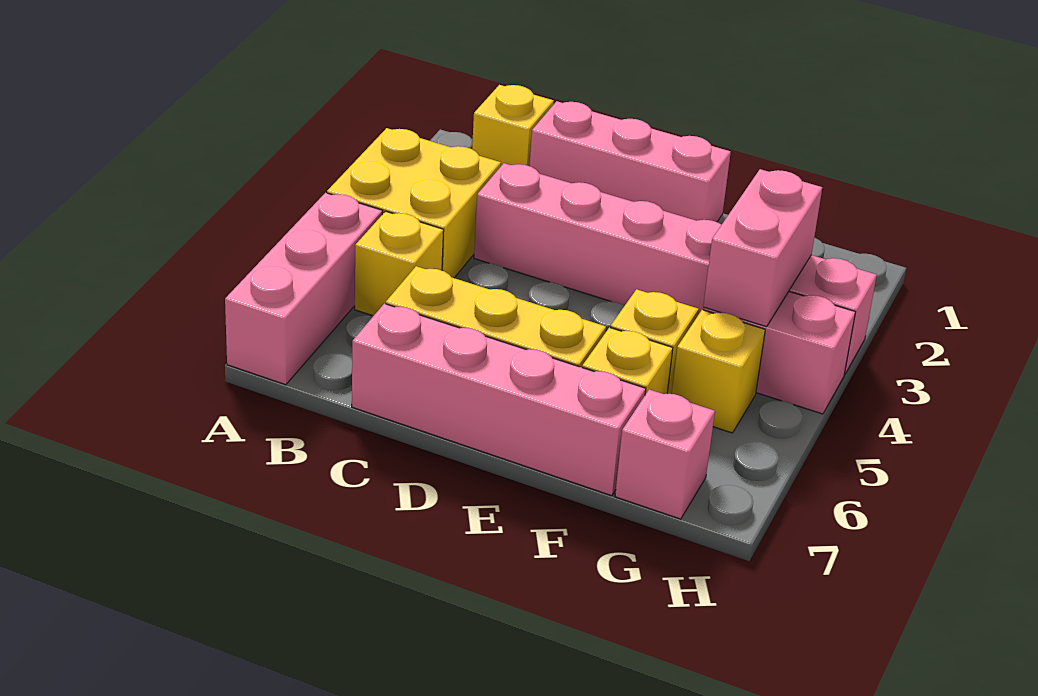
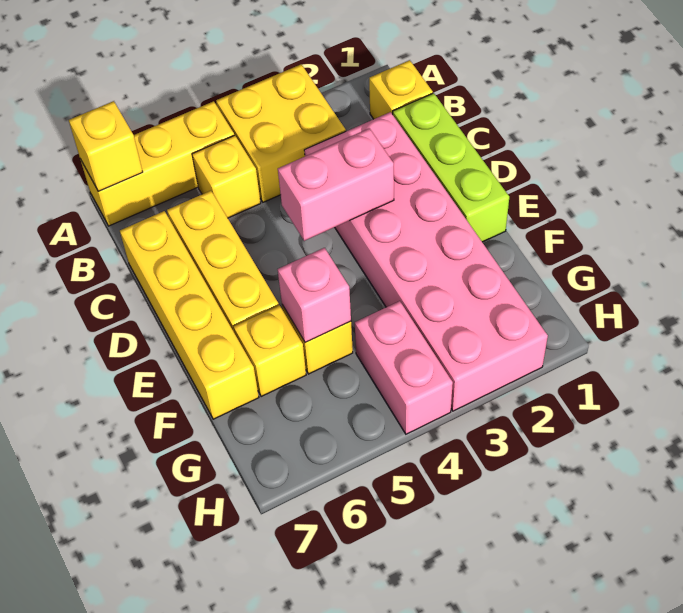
pink brick A5:A7 level 1 -> yellow brick A5:A7 level 1
pink brick C1:E1 level 1 -> lime brick C1:E1 level 1
pink brick C3:H3 level 1 -> pink brick C2:H3 level 1
pink brick C7:F7 level 1 -> yellow brick C7:F7 level 1
pink brick G3:G4 level 2 -> pink brick D3:D4 level 2
yellow brick G5 level 1 -> yellow brick A7 level 2
pink brick G7 level 1 -> pink brick F5 level 2

